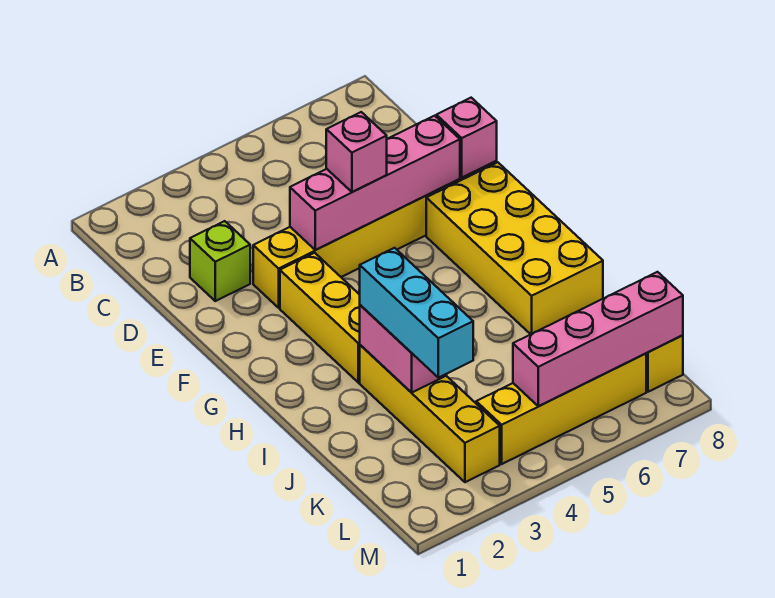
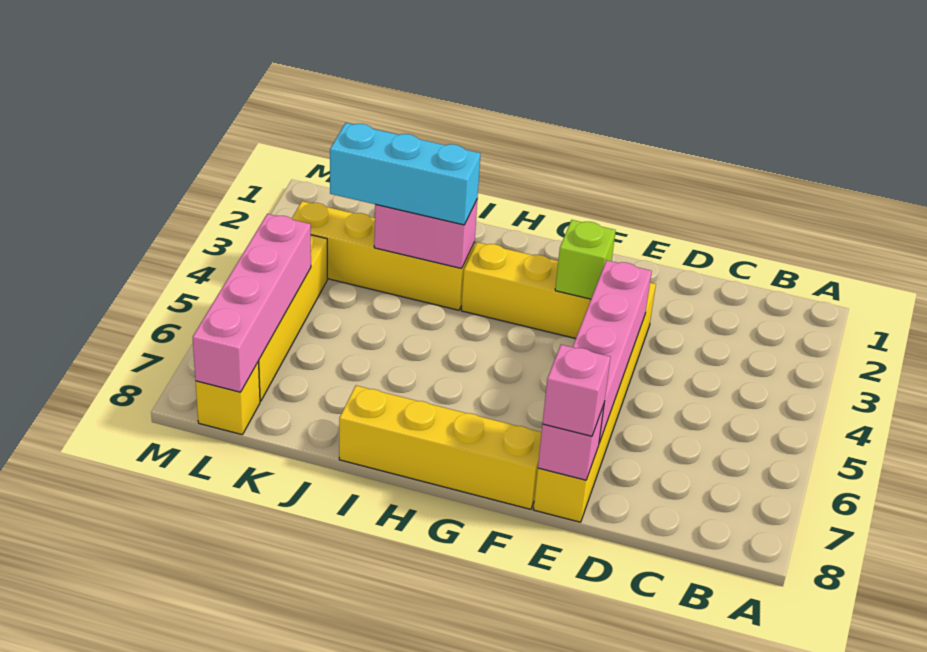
lime brick D2 level 1 -> lime brick F3 level 2
pink brick E5 level 3 -> pink brick E8 level 3
yellow brick F7:I8 level 1 -> yellow brick F8:I8 level 1

